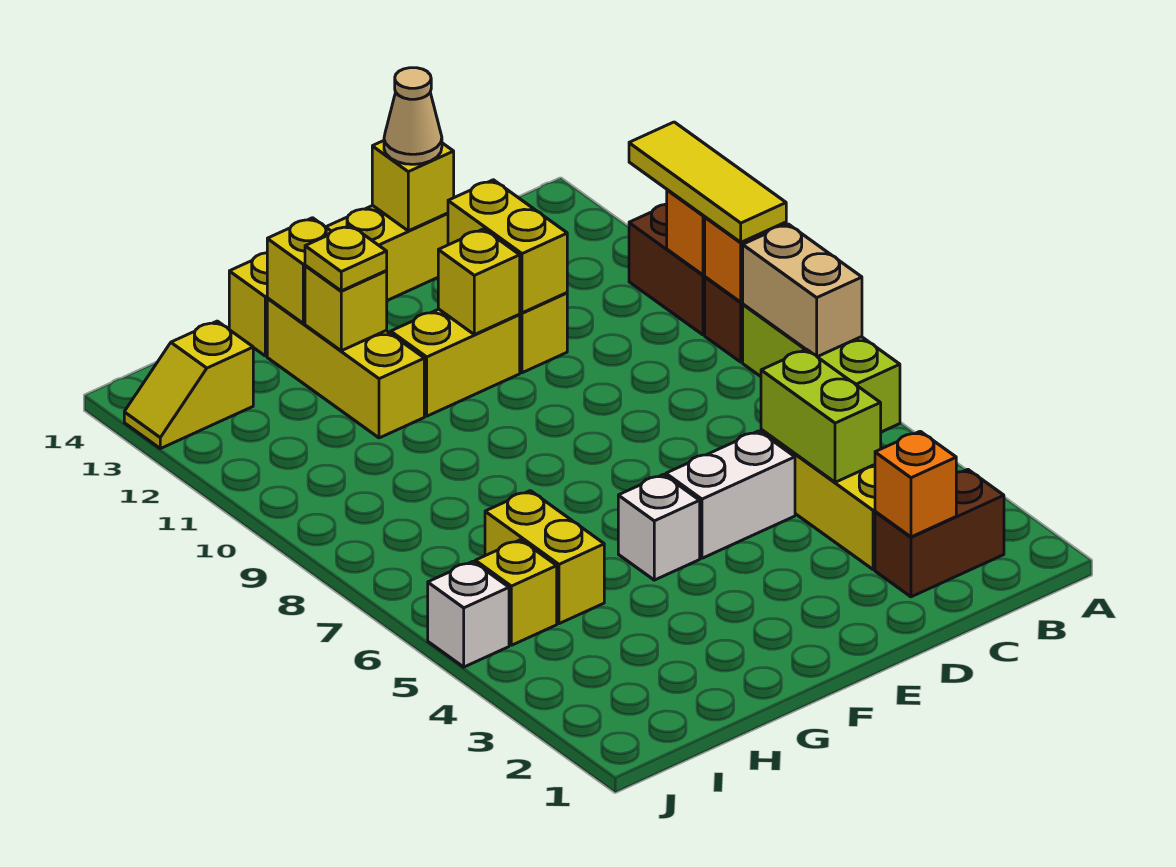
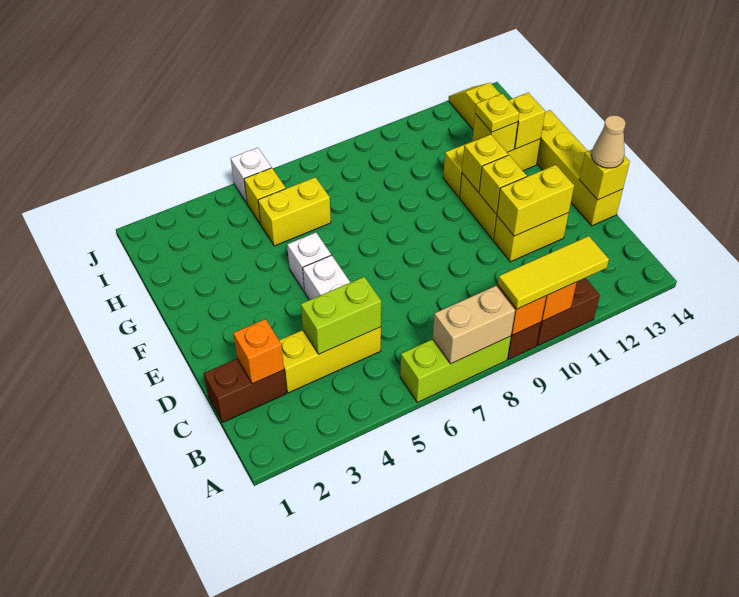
brown brick B2:C2 level 1 -> brown brick C1:C2 level 1
none -> yellow brick F11 level 2

